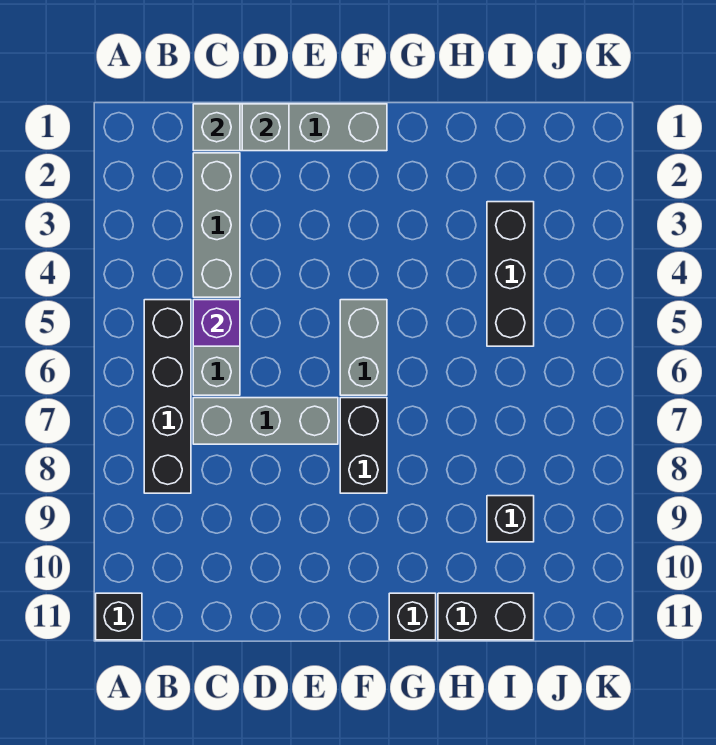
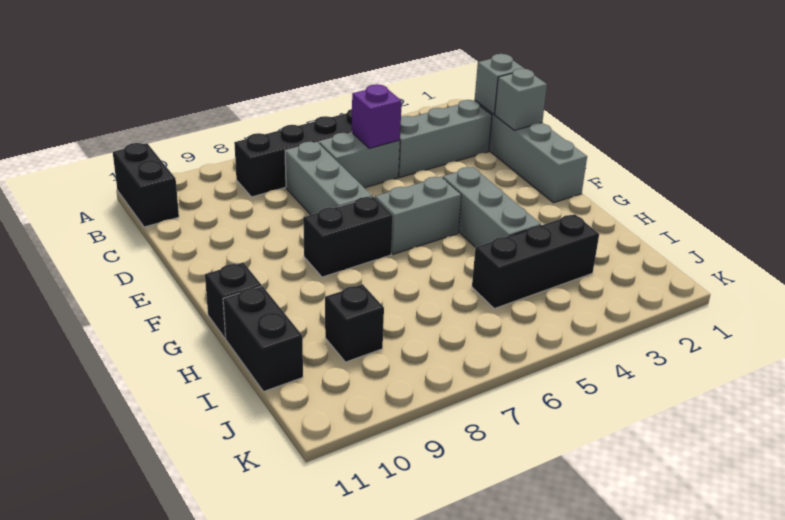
black brick A11 level 1 -> black brick A11:B11 level 1
none -> grey brick F4:H4 level 1

